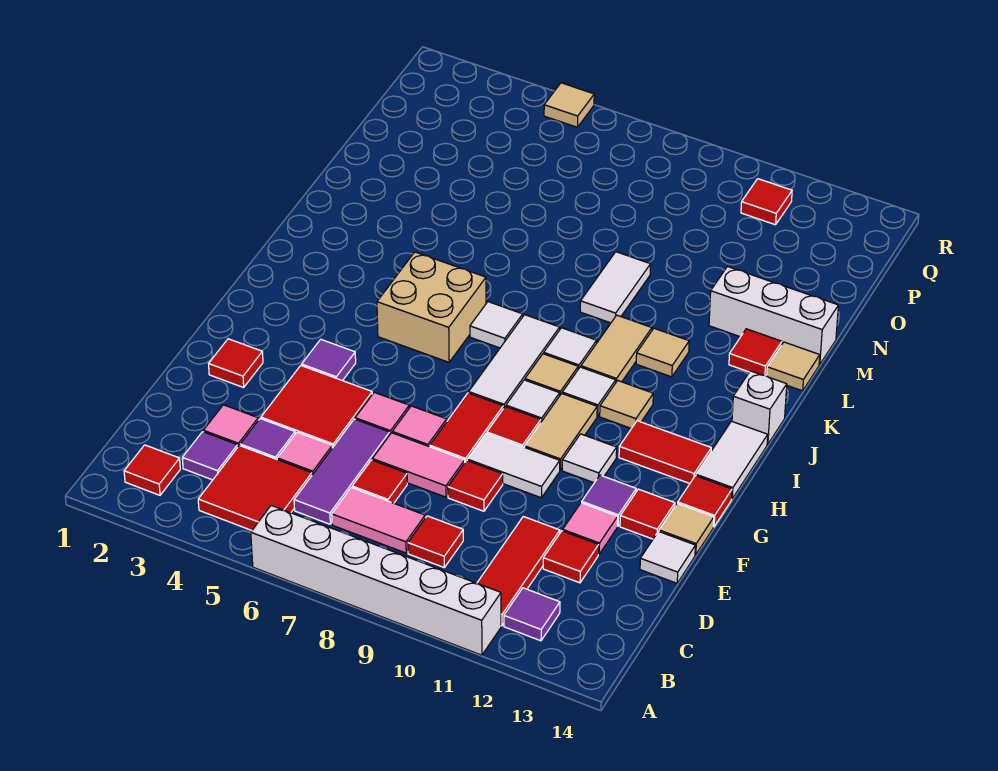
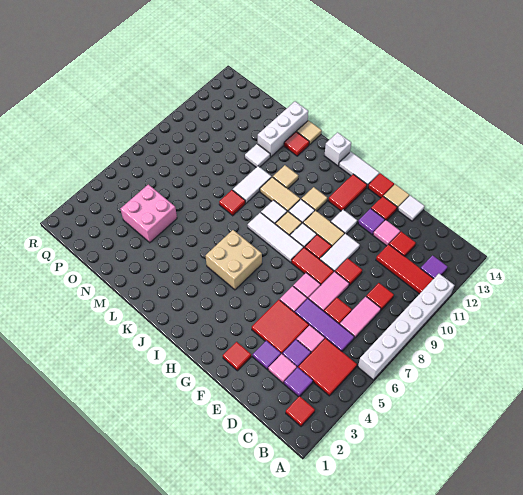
purple tile G4 level 1 -> purple tile E3 level 1
white tile J7 level 1 -> white tile M11 level 1
white tile L9:M9 level 1 -> white tile L9:L10 level 1
none -> pink brick N4:O5 level 1
red tile Q11 level 1 -> red tile L8 level 1
tan tile R5 level 1 -> none

